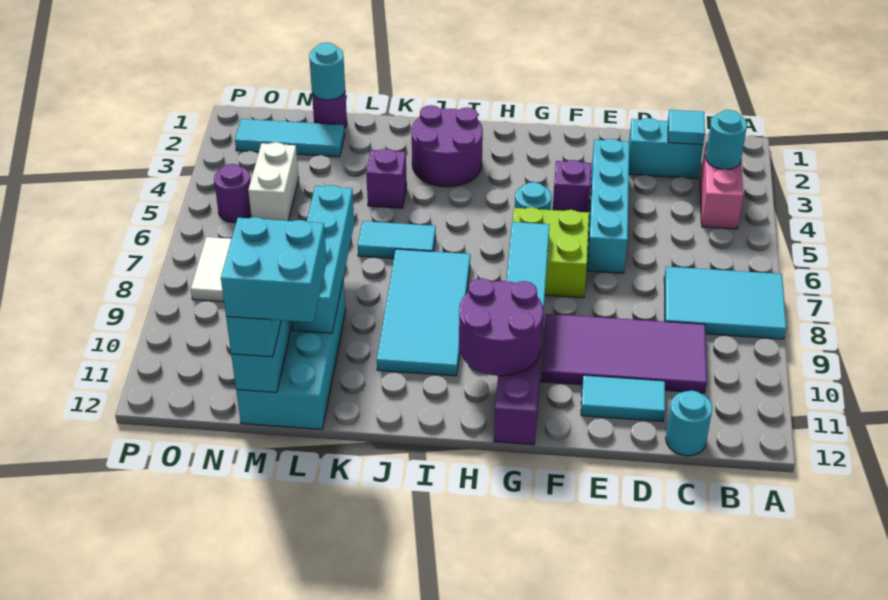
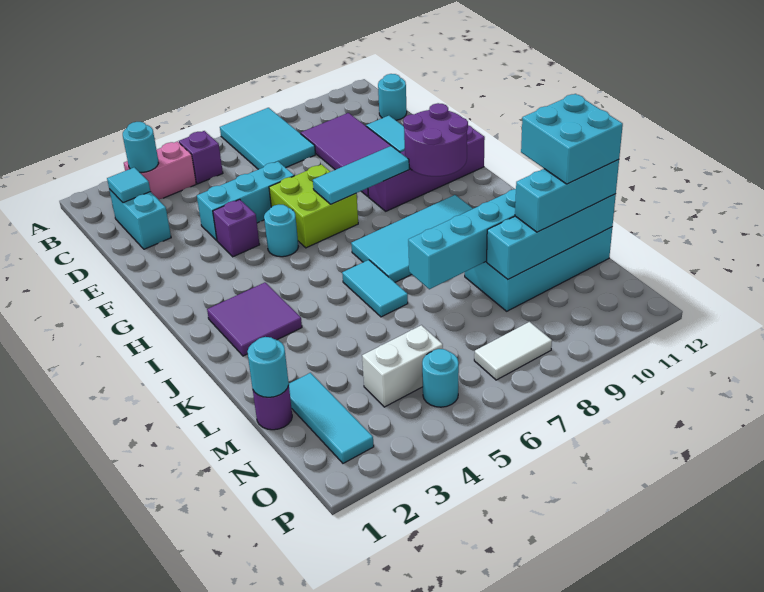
cyan brick E3:E6 level 1 -> cyan brick E4:E6 level 1
purple round brick I2:J3 level 1 -> purple tile I2:J3 level 1
purple brick K4 level 1 -> purple brick B5 level 1
purple round brick O5 level 1 -> cyan round brick O5 level 1

